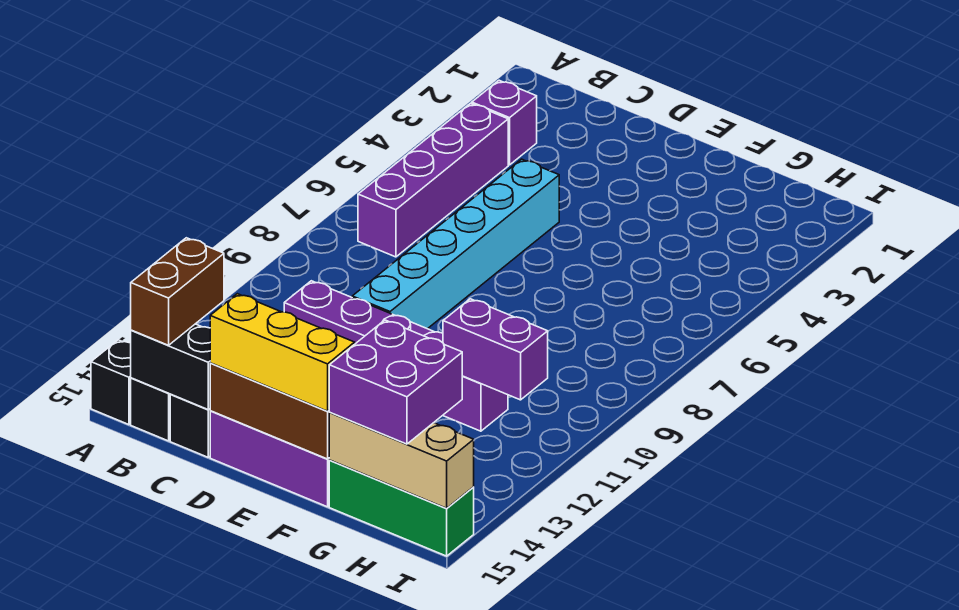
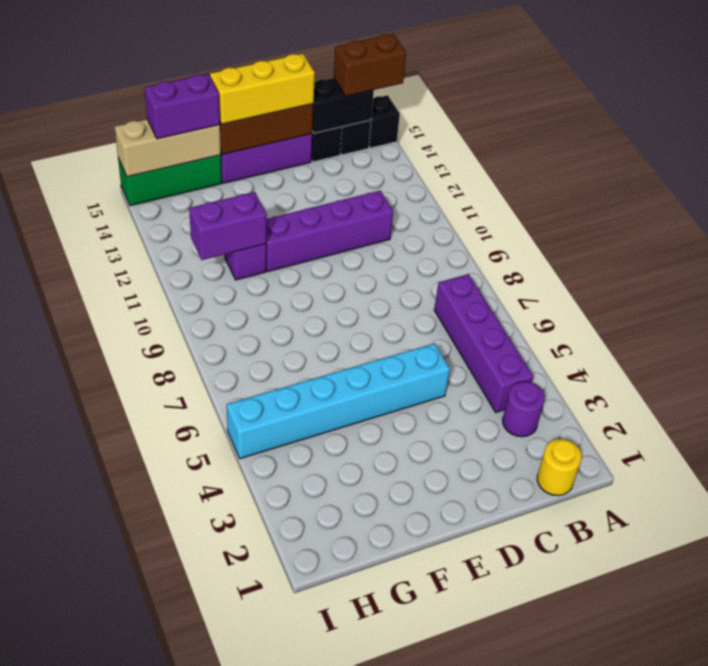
none -> yellow round brick B1 level 1
purple brick B3 level 1 -> purple round brick B3 level 1
brown brick B14:B15 level 3 -> brown brick A15:B15 level 3
cyan brick D5:D10 level 1 -> cyan brick D5:I5 level 1
purple brick G14:H15 level 3 -> purple brick G15:H15 level 3

